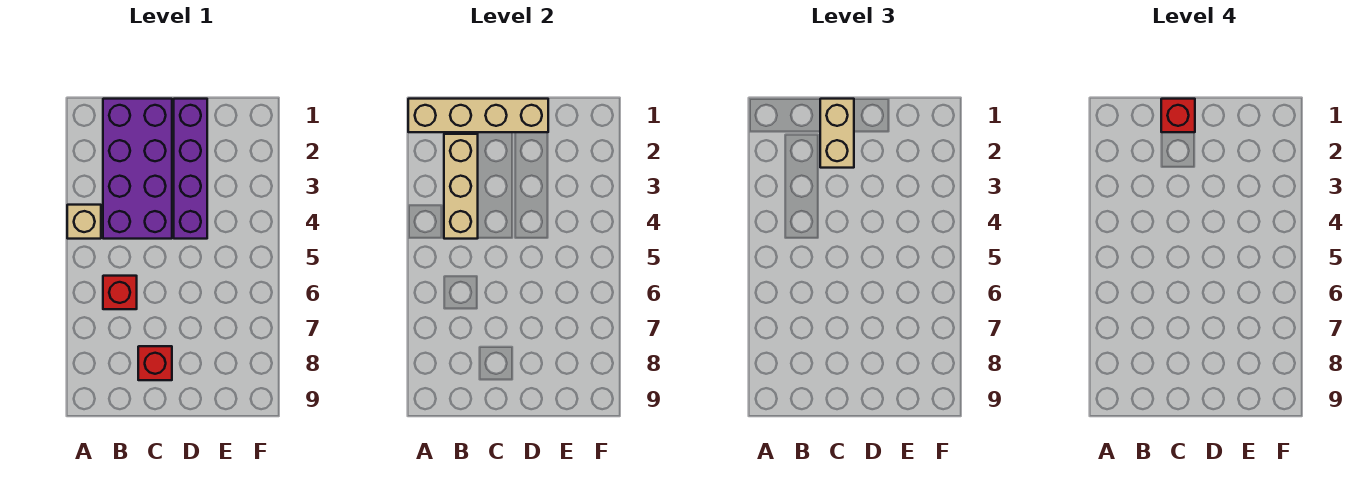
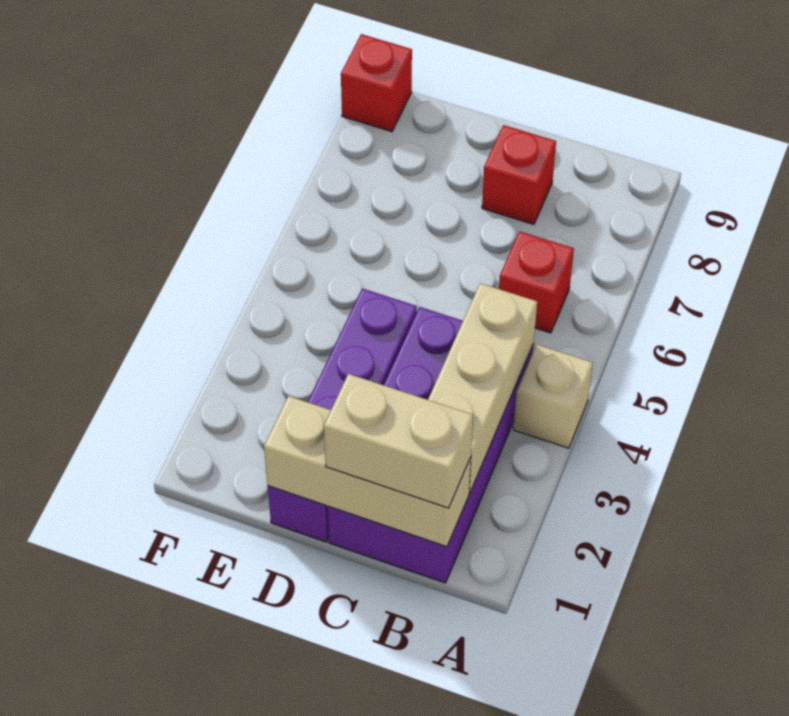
tan brick A1:D1 level 2 -> tan brick B1:D1 level 2
tan brick C1:C2 level 3 -> tan brick B1:C1 level 3
red brick C1 level 4 -> red brick F9 level 1

